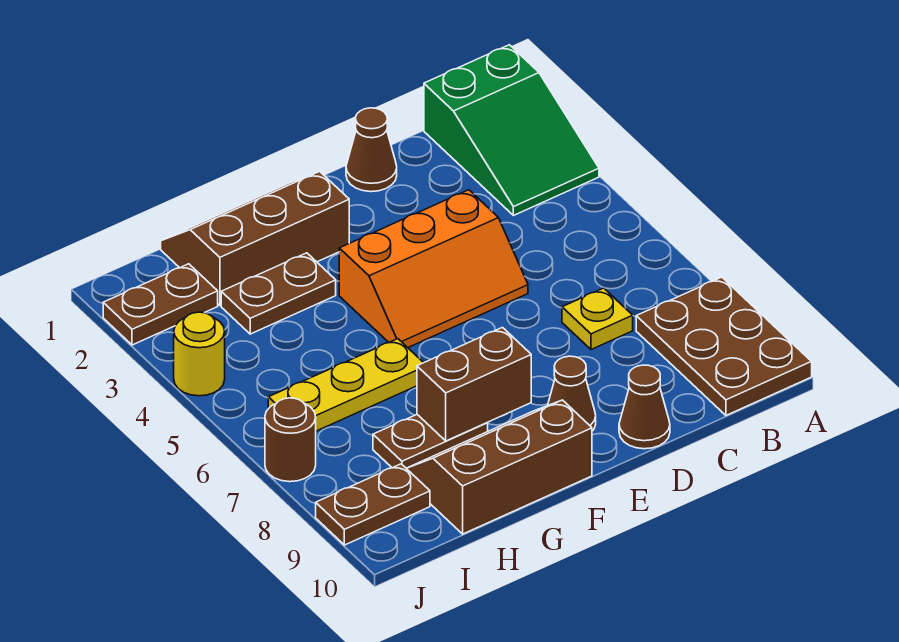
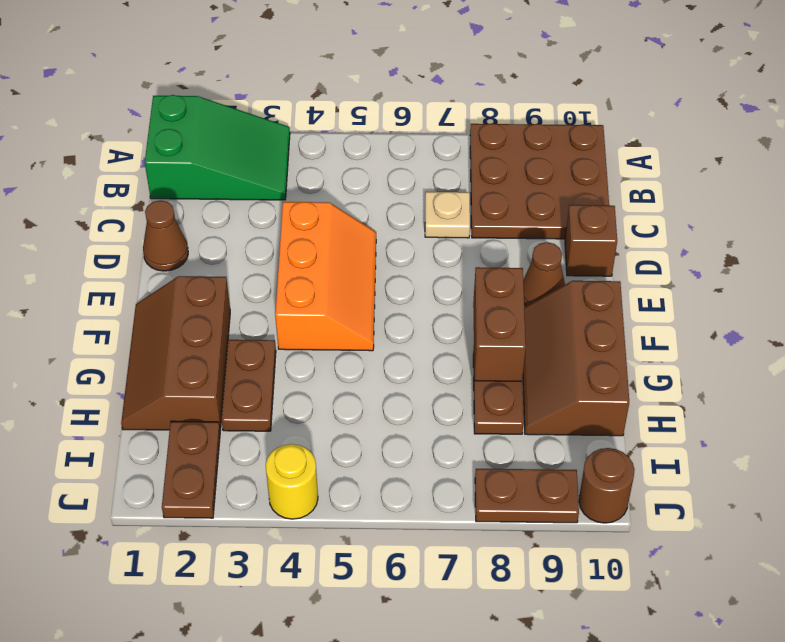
brown plate A8:B10 level 1 -> brown plate A8:C10 level 1
yellow plate C7 level 1 -> tan plate C7 level 1
brown cone D10 level 1 -> brown brick D10 level 1
yellow plate G6:I6 level 1 -> none
brown plate I9:J9 level 1 -> brown plate J8:J9 level 1
brown round brick J7 level 1 -> brown round brick J10 level 1

